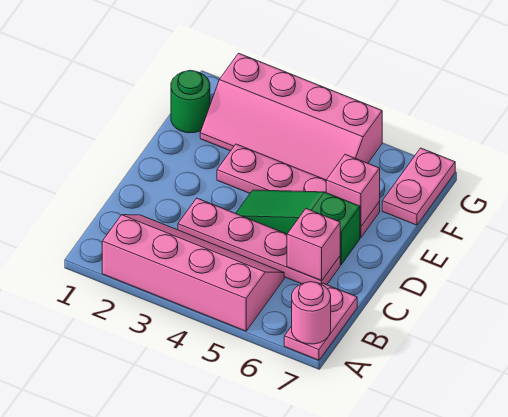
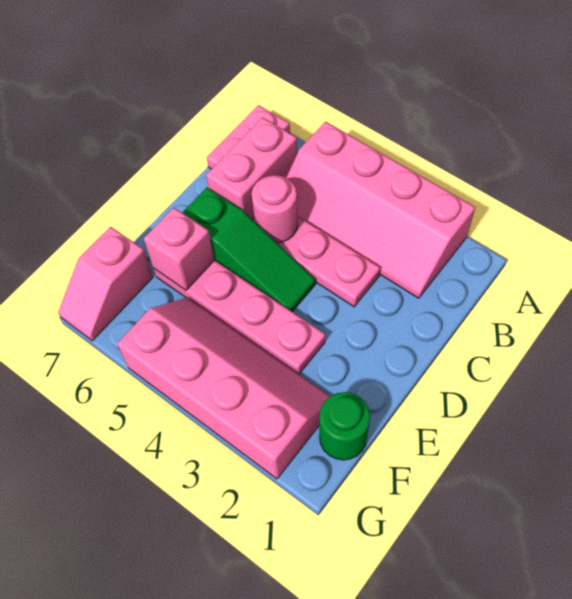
pink round brick A7 level 2 -> pink round brick C5 level 2
pink brick C6 level 2 -> pink brick B6:C6 level 2
pink plate F7:G7 level 1 -> pink slope F7:G7 level 1 top F

